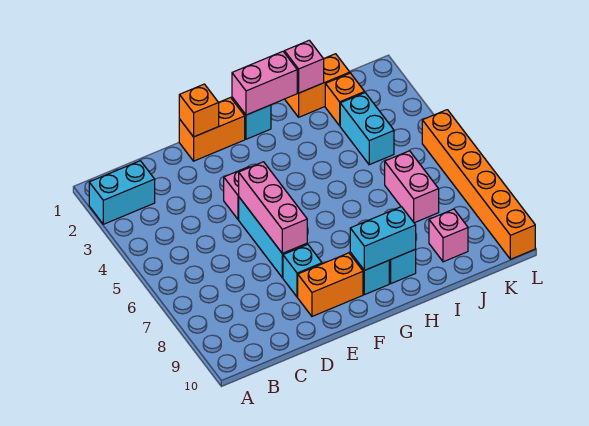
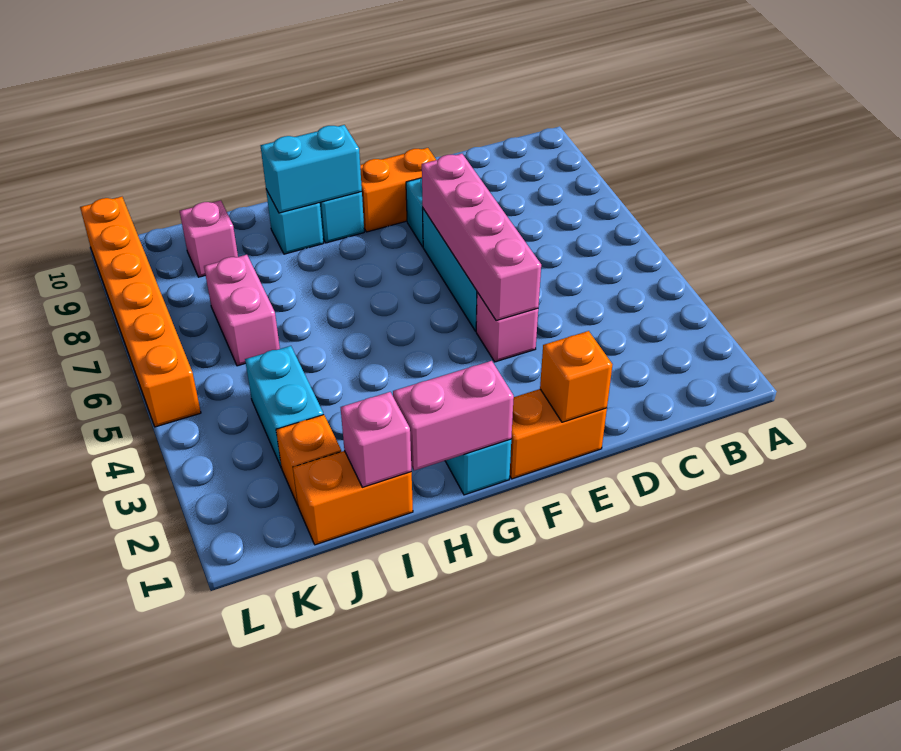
cyan brick A2:B2 level 1 -> none
pink brick E5:E7 level 2 -> pink brick E4:E7 level 2

